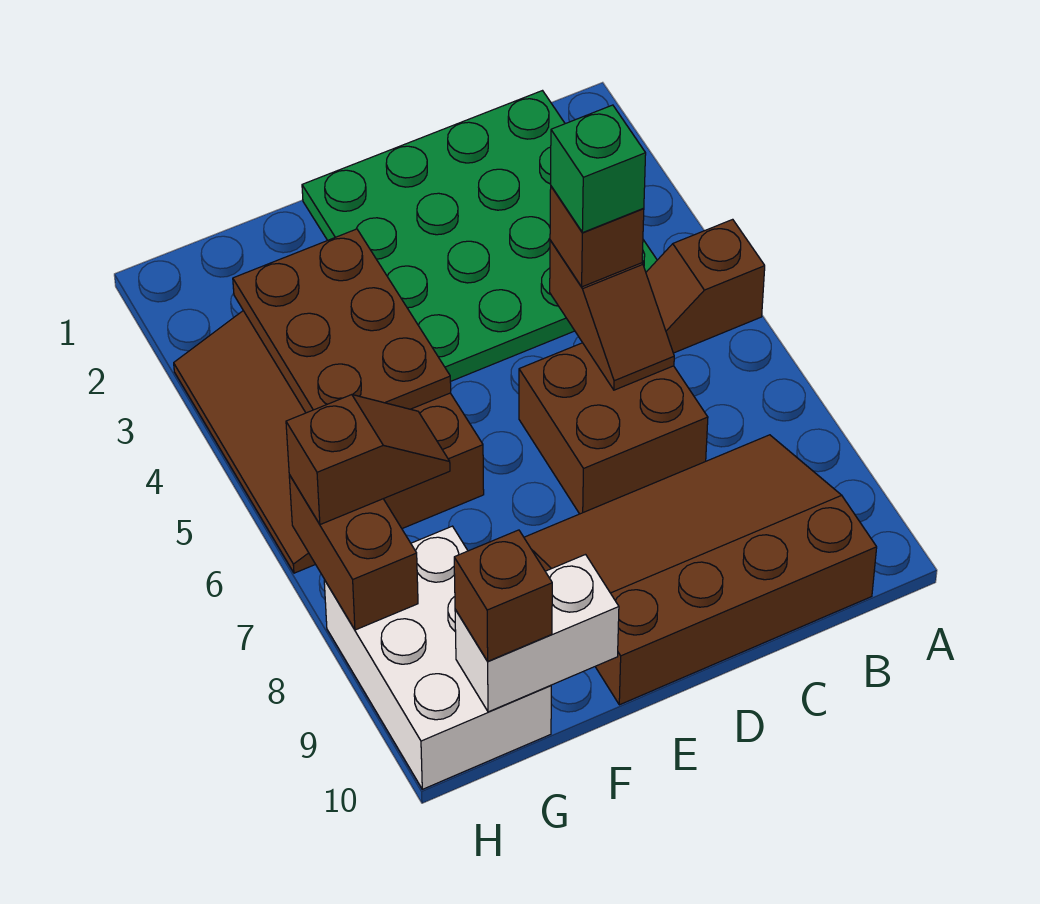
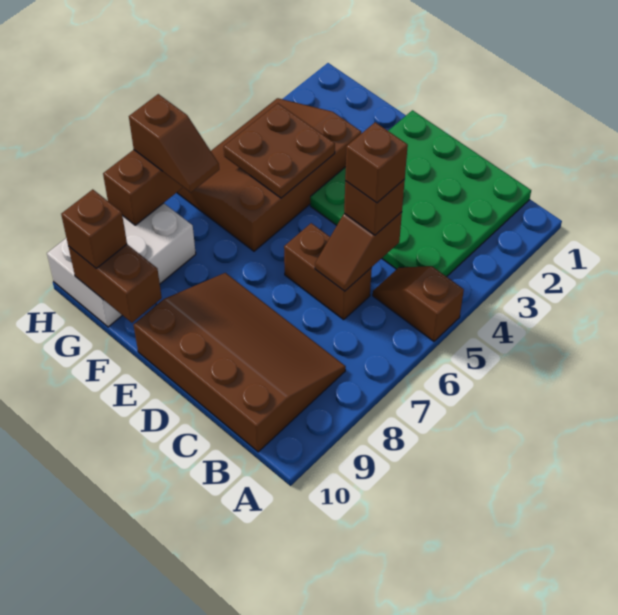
green brick C5 level 4 -> brown brick C5 level 4
brown brick C6:D7 level 1 -> brown brick C6:D6 level 1
brown plate F3:G5 level 2 -> brown plate F4:G5 level 2
white brick F10:G10 level 2 -> brown brick F10:G10 level 2

